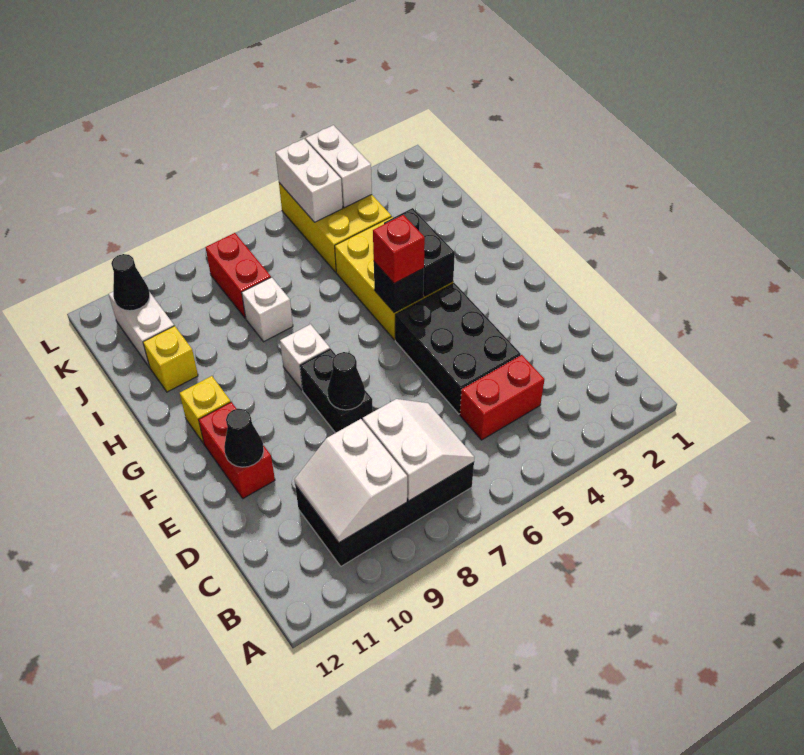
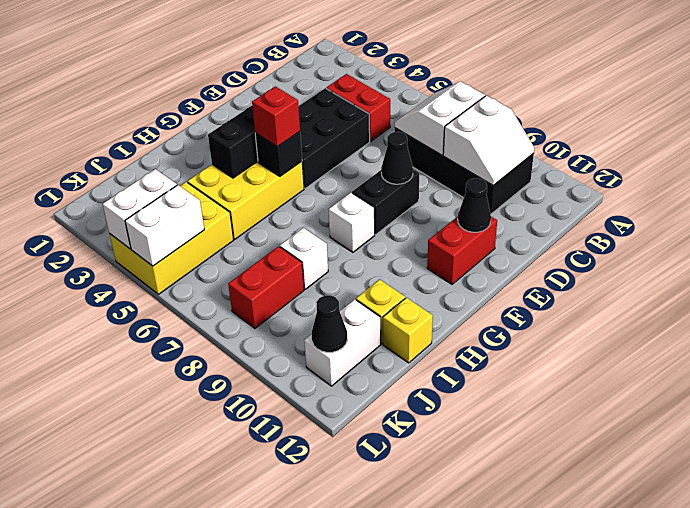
yellow brick G11 level 1 -> yellow brick I12 level 1

